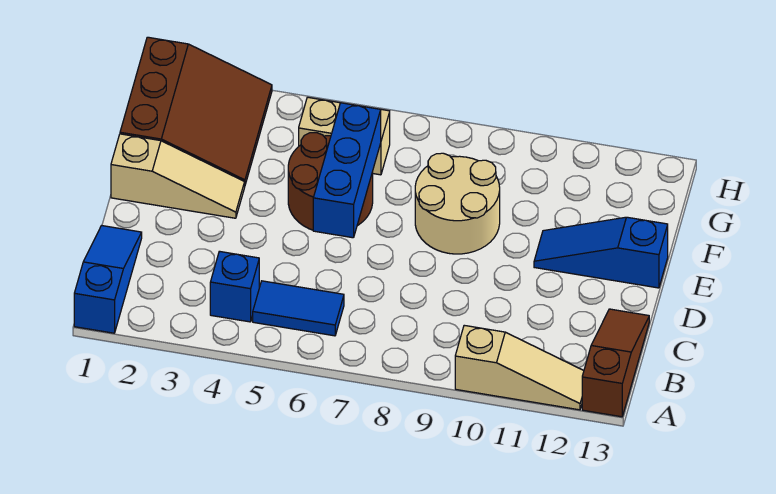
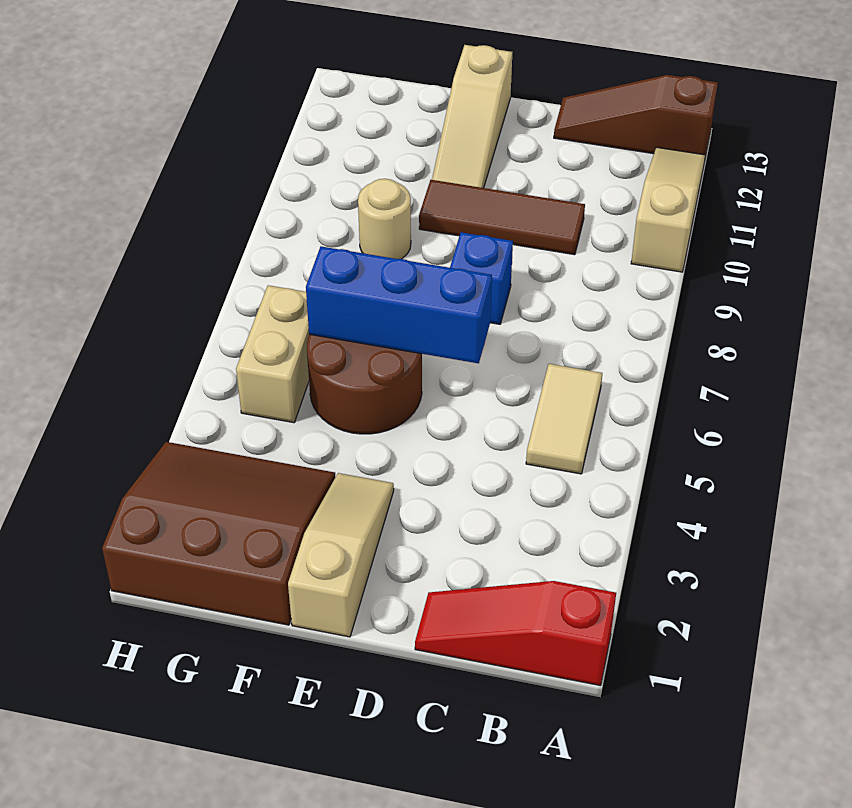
blue slope A1:C1 level 1 top A -> red slope A1:C1 level 1 top A
blue brick B4 level 1 -> blue brick D8 level 1
blue tile B5:B6 level 1 -> tan tile B5:B6 level 1
none -> brown tile C10:E10 level 1
tan round brick E8:F9 level 1 -> tan round brick F9 level 1
blue slope E11:E13 level 1 top 13 -> tan slope E11:E13 level 1 top 13

